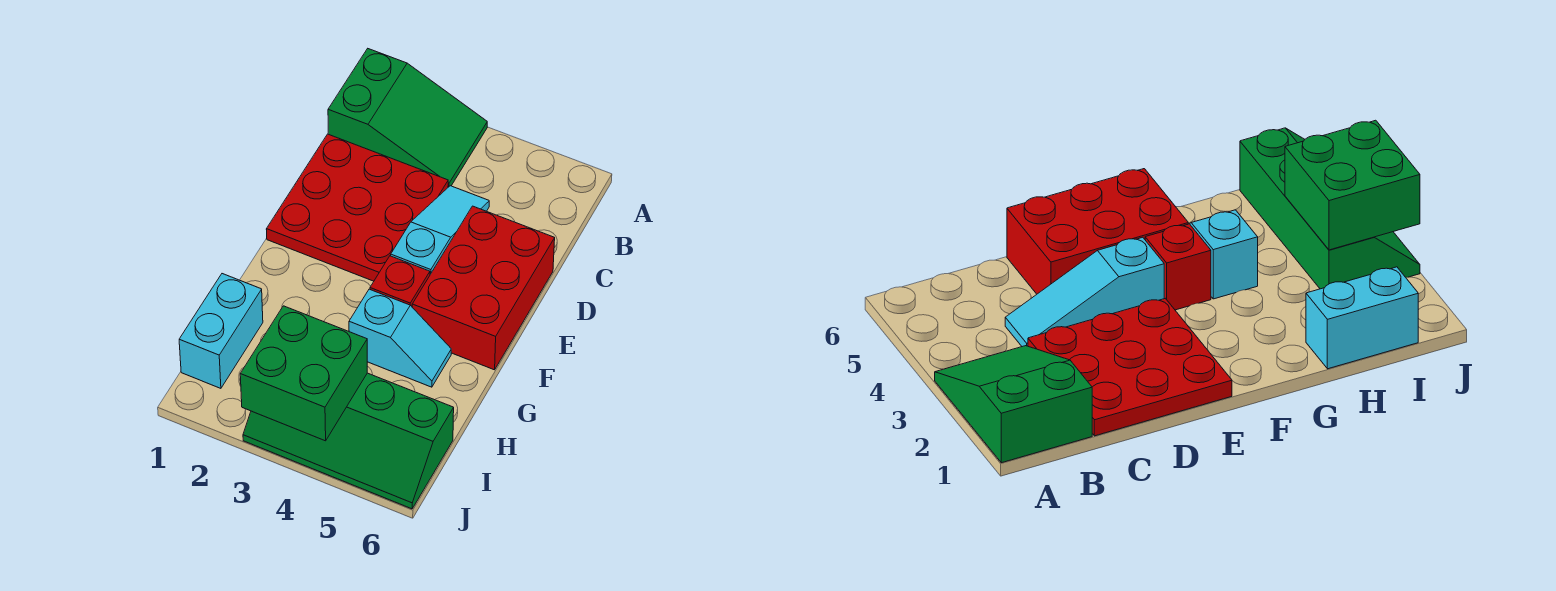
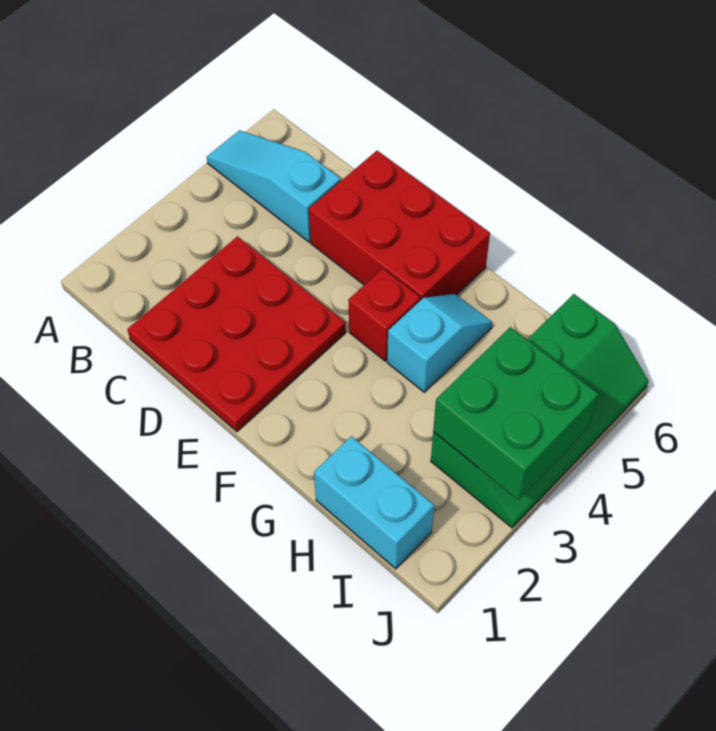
green slope A1:B3 level 1 top 1 -> none
cyan slope C4:E4 level 1 top E -> cyan slope A5:C5 level 1 top C

